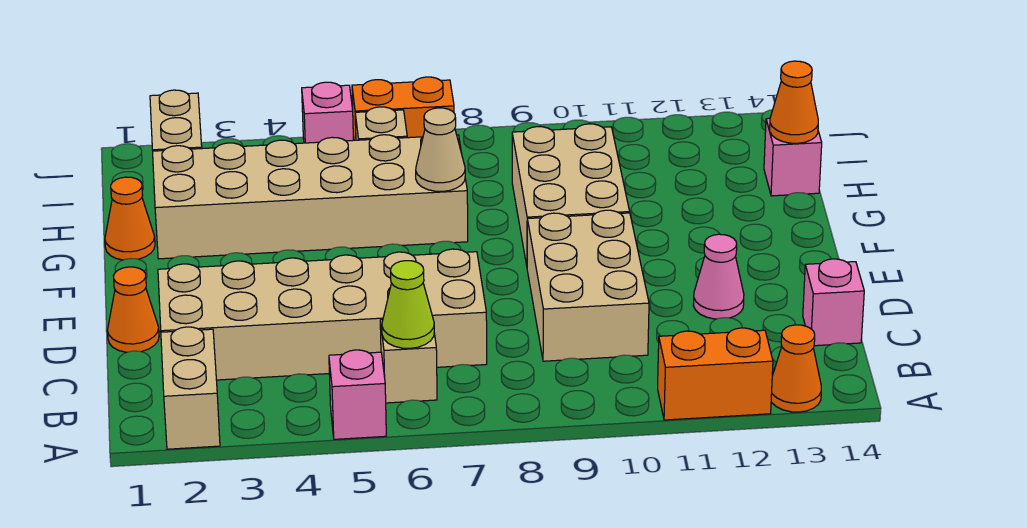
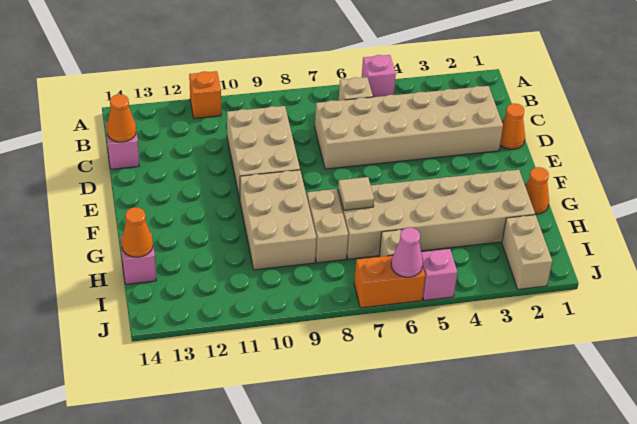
tan brick A2:B2 level 1 -> tan brick G8:H8 level 1
orange brick A11:A12 level 1 -> orange brick A11 level 1
orange cone A13 level 1 -> orange cone C14 level 2
lime cone B6 level 2 -> none
pink cone D12 level 1 -> pink cone J6 level 2
tan cone G7 level 2 -> tan tile G7 level 2

